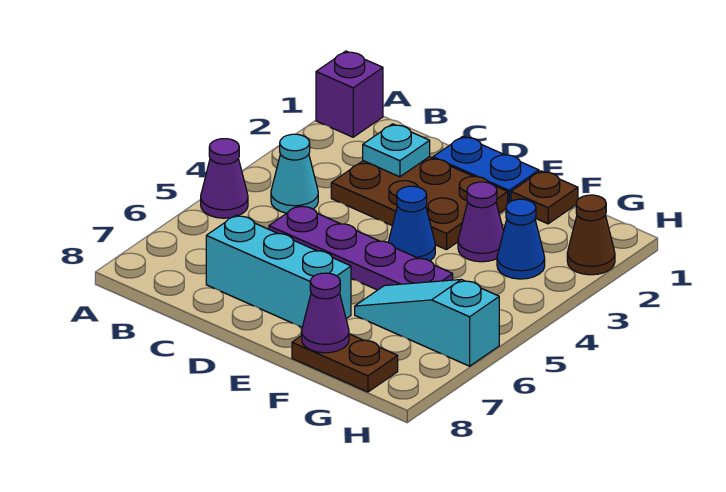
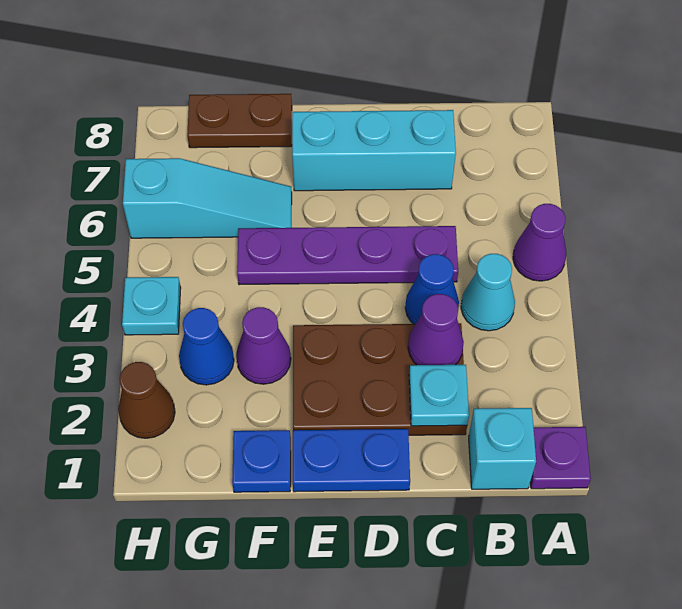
purple brick A1 level 1 -> purple plate A1 level 1
none -> cyan brick B1 level 1
blue cone E4 level 1 -> blue cone C4 level 1
brown plate F1 level 1 -> blue plate F1 level 1
purple cone F8 level 2 -> purple cone C3 level 2
none -> cyan plate H4 level 1

